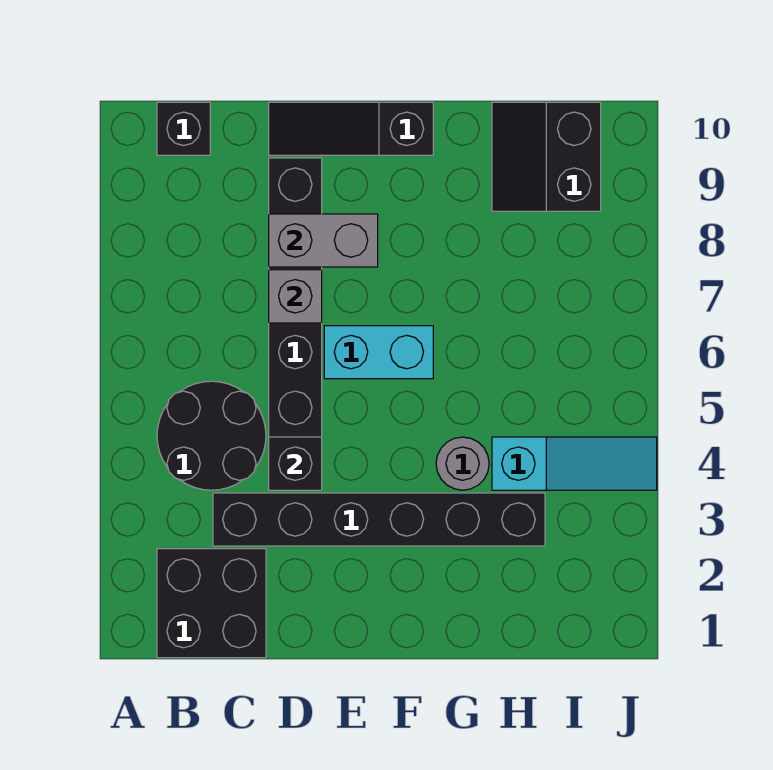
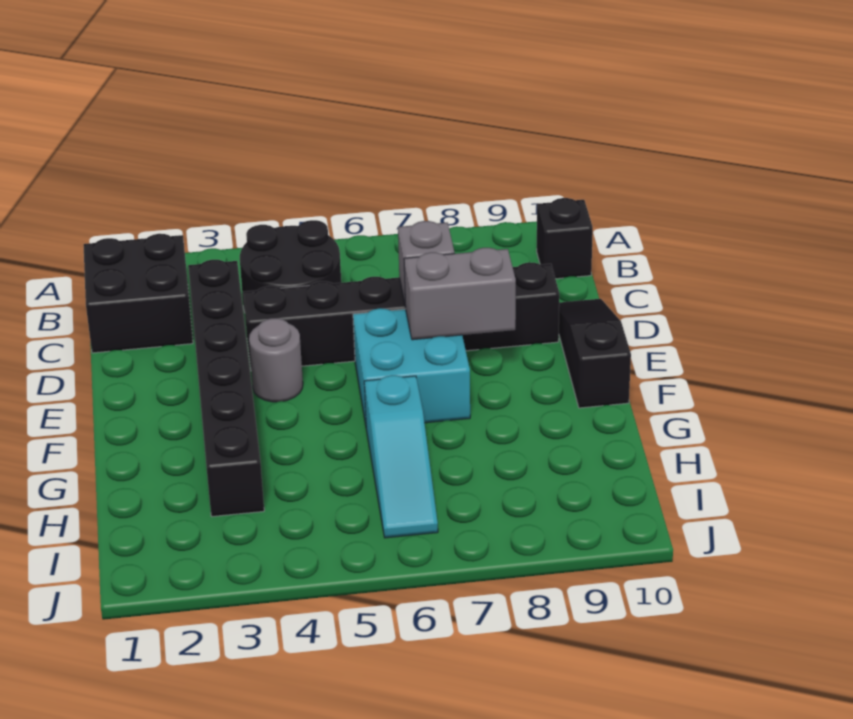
black brick D4 level 2 -> none
grey brick D8:E8 level 2 -> grey brick E7:E8 level 2
cyan brick E6:F6 level 1 -> cyan brick E6:F7 level 1
grey round brick G4 level 1 -> grey round brick E4 level 1
cyan slope H4:J4 level 1 top H -> cyan slope G6:I6 level 1 top G
black slope H9:I10 level 1 top I -> none

